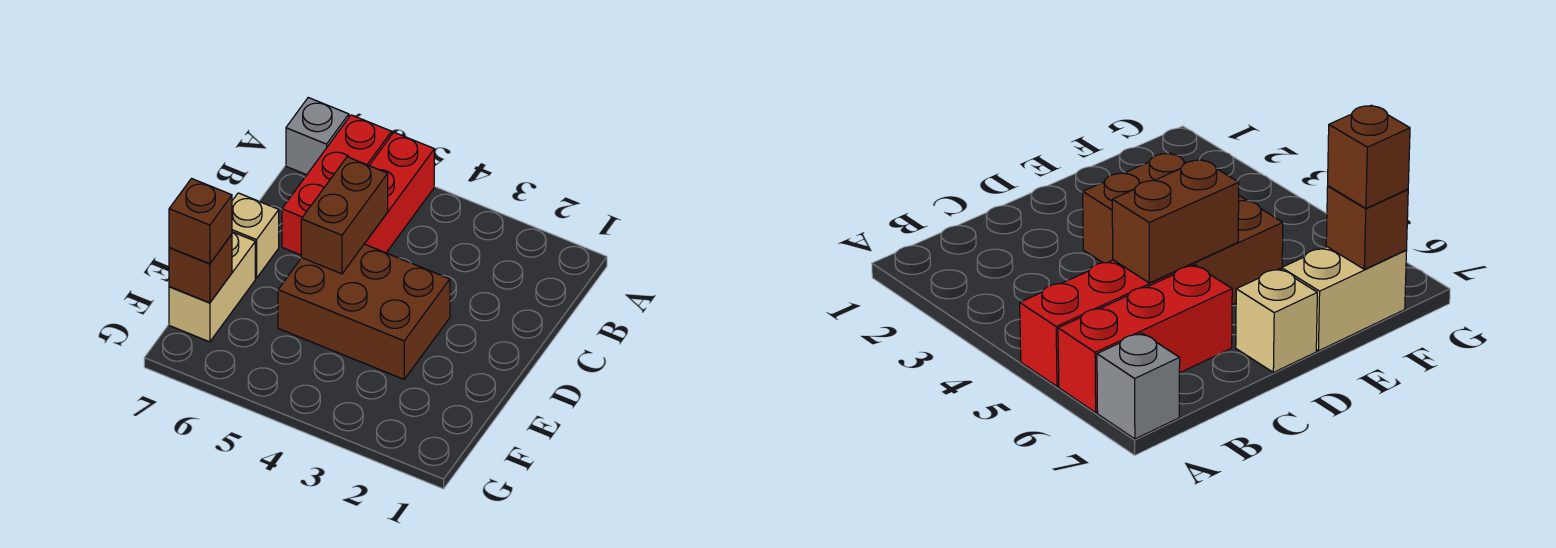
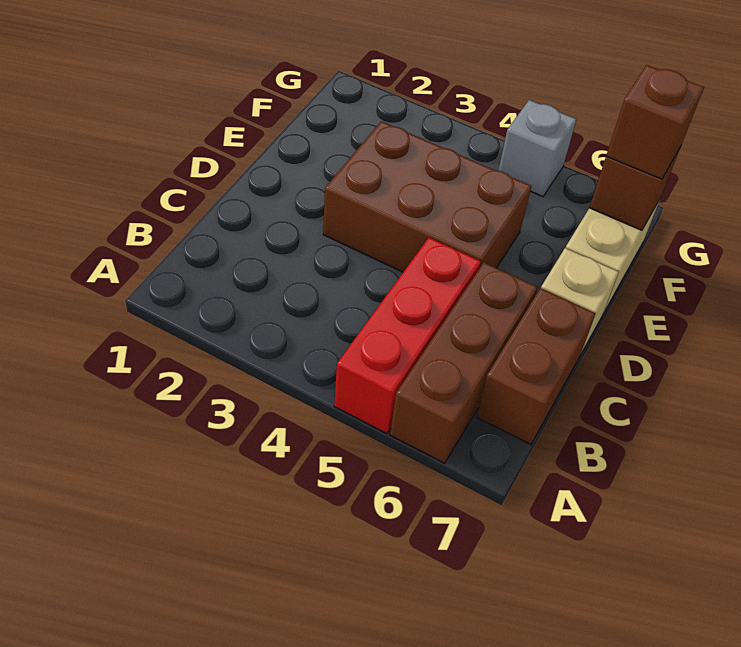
red brick A6:C6 level 1 -> brown brick A6:C6 level 1
grey brick A7 level 1 -> grey brick G5 level 1
brown brick C5:D5 level 2 -> brown brick B7:C7 level 1

